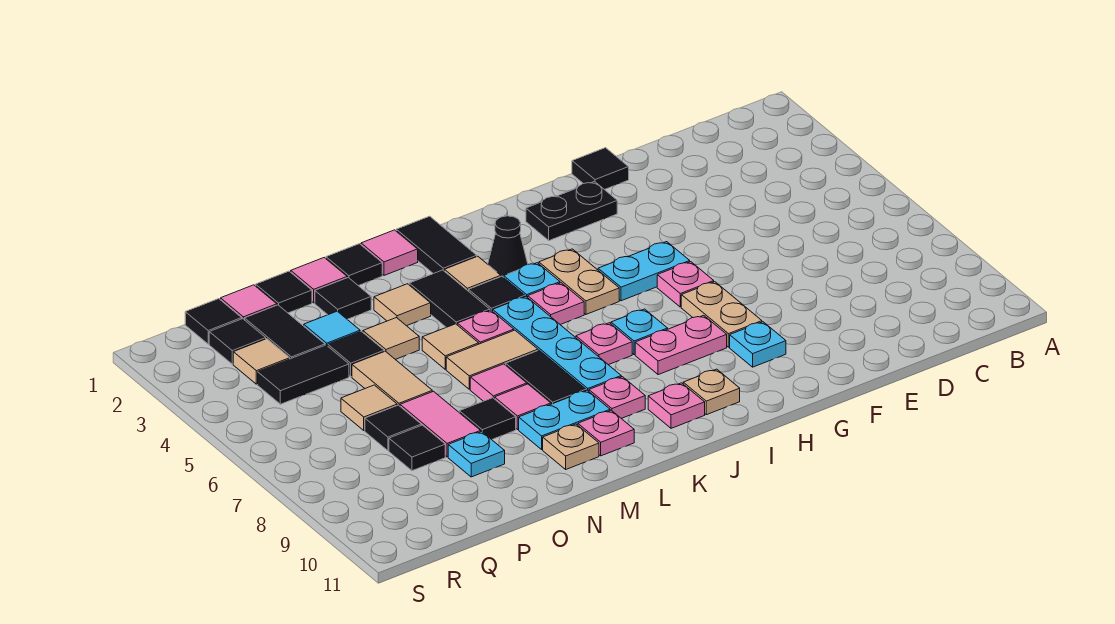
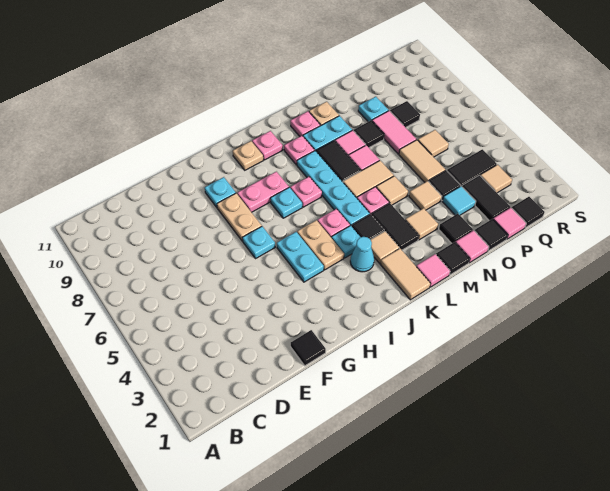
black plate G2:H2 level 1 -> none
cyan plate G5:H5 level 1 -> cyan plate H4:H5 level 1
pink plate G6 level 1 -> cyan plate G6 level 1
black cone J3 level 1 -> cyan cone J3 level 1
black tile K1:K2 level 1 -> tan tile K1:K2 level 1
black tile P7 level 1 -> none
black tile Q2 level 1 -> none

